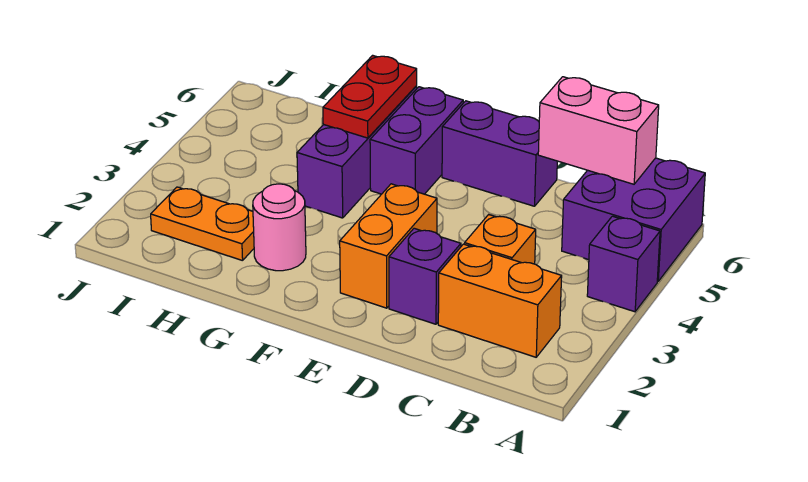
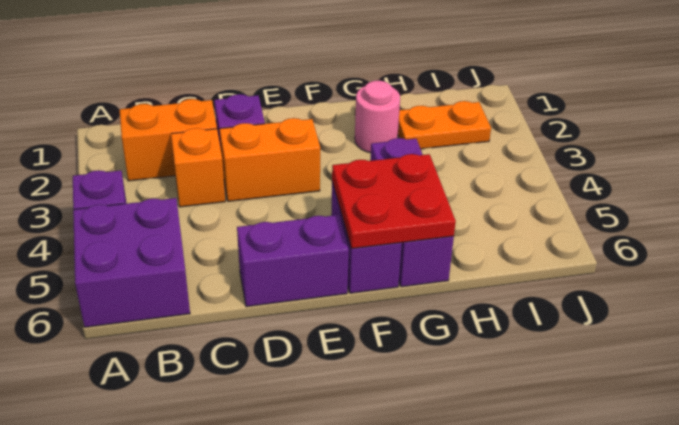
pink brick B6:C6 level 2 -> none
orange brick E2:E3 level 1 -> orange brick D3:E3 level 1
red plate G5:G6 level 2 -> red plate F5:G6 level 2

